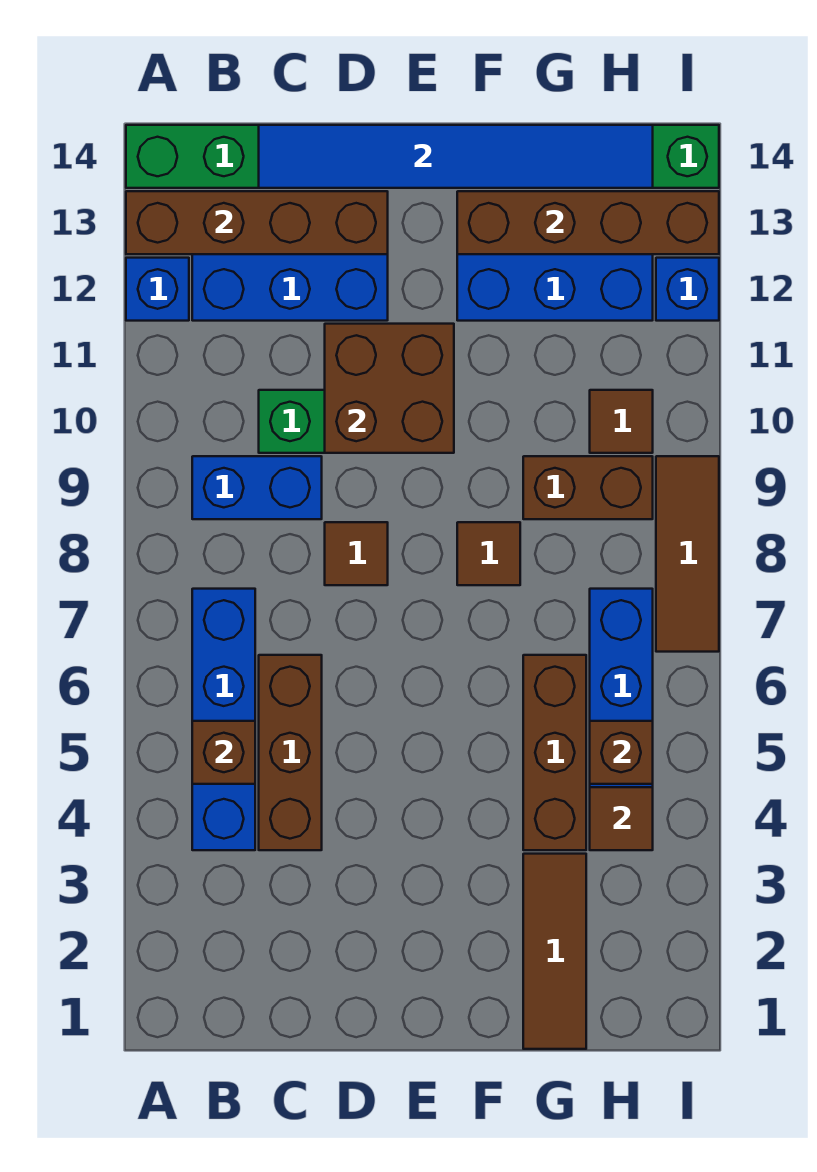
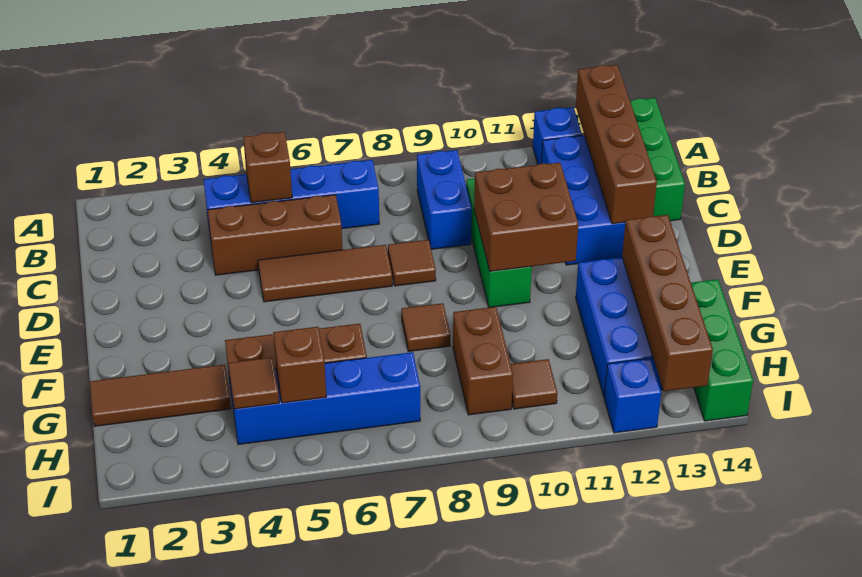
blue tile C14:H14 level 2 -> none
brown tile I7:I9 level 1 -> brown tile D5:D7 level 1

